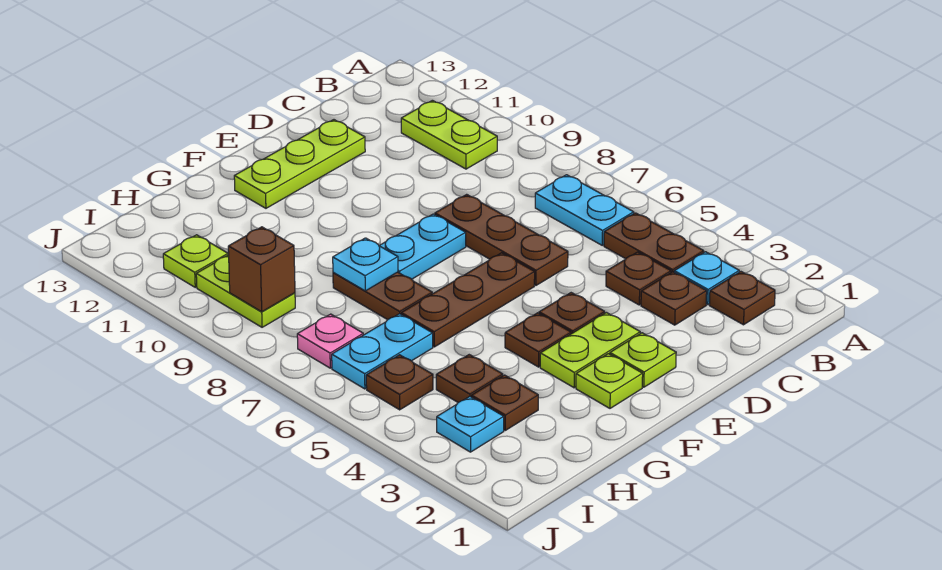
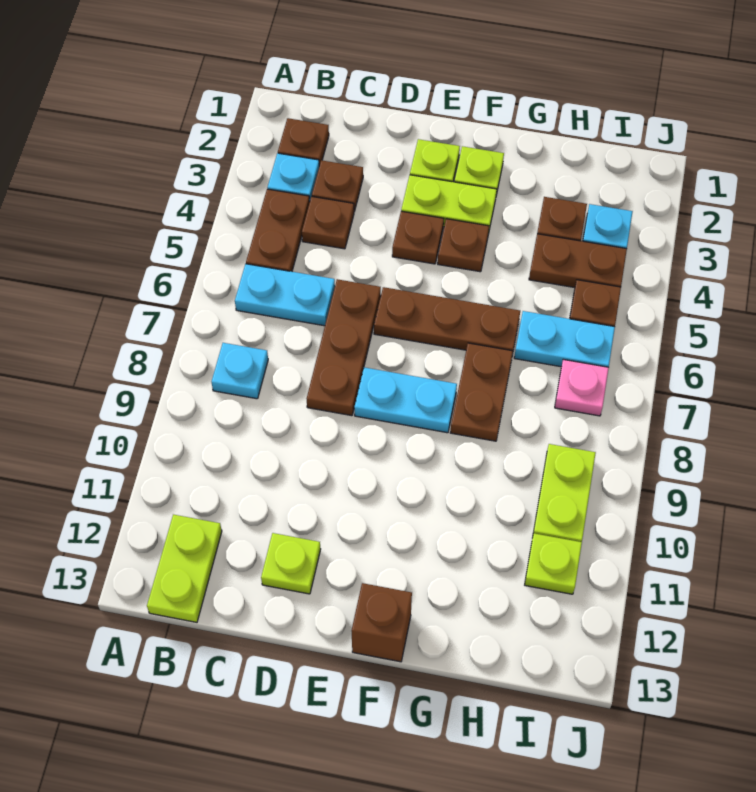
cyan plate B6:B7 level 1 -> cyan plate B6:C6 level 1
lime plate B10:B11 level 1 -> lime plate B12:B13 level 1
lime plate D12:F12 level 1 -> lime plate D12 level 1
cyan plate G8 level 2 -> cyan plate B8 level 1
brown plate H4 level 1 -> brown plate H4:I4 level 1
brown brick I9 level 2 -> brown brick F13 level 1

